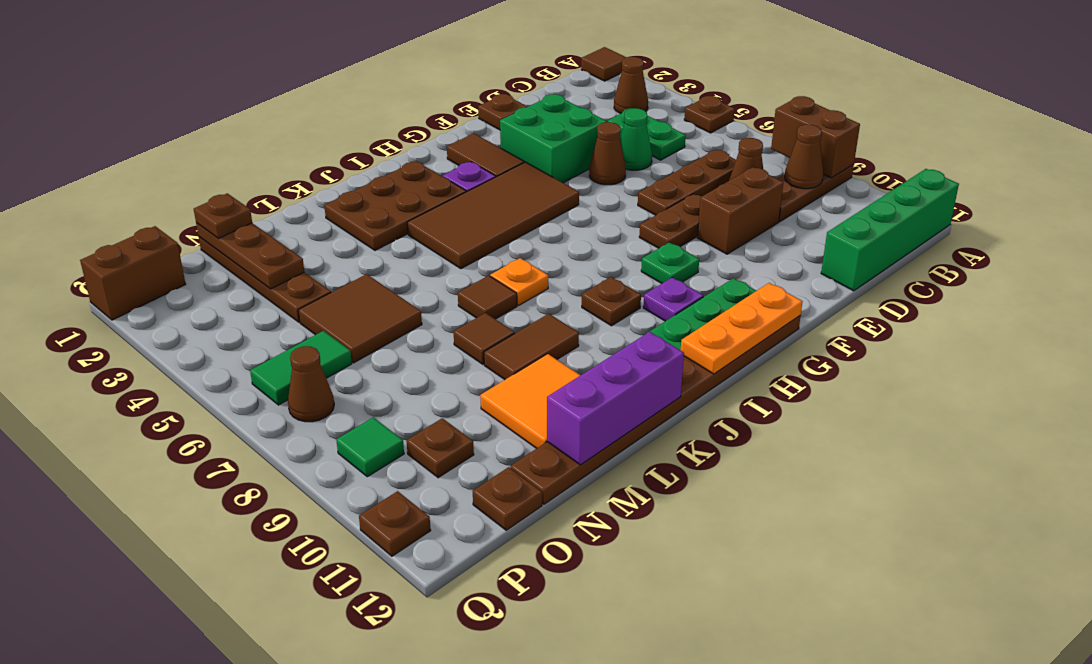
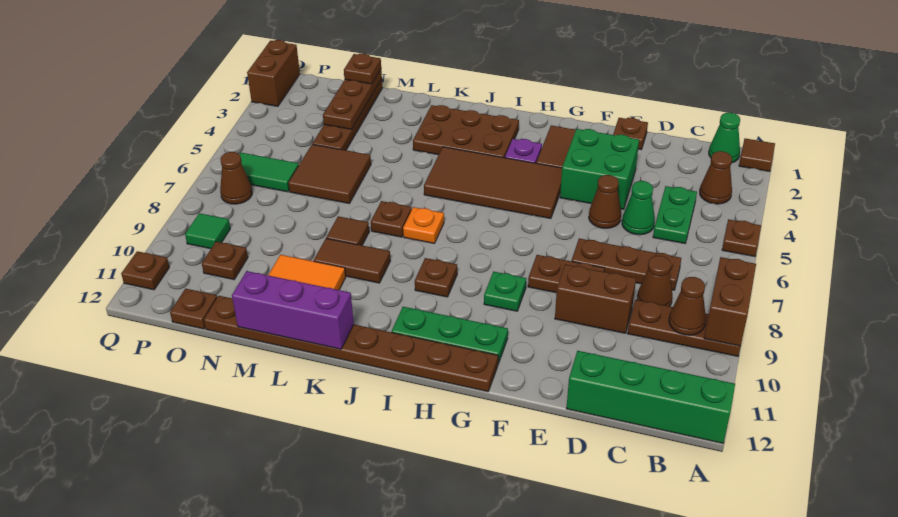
none -> green cone B1 level 1
orange plate G12:I12 level 2 -> none
purple plate H10 level 1 -> none
brown tile K7 level 1 -> brown plate K7 level 1
brown brick P1:Q1 level 1 -> brown brick Q1:Q2 level 1

